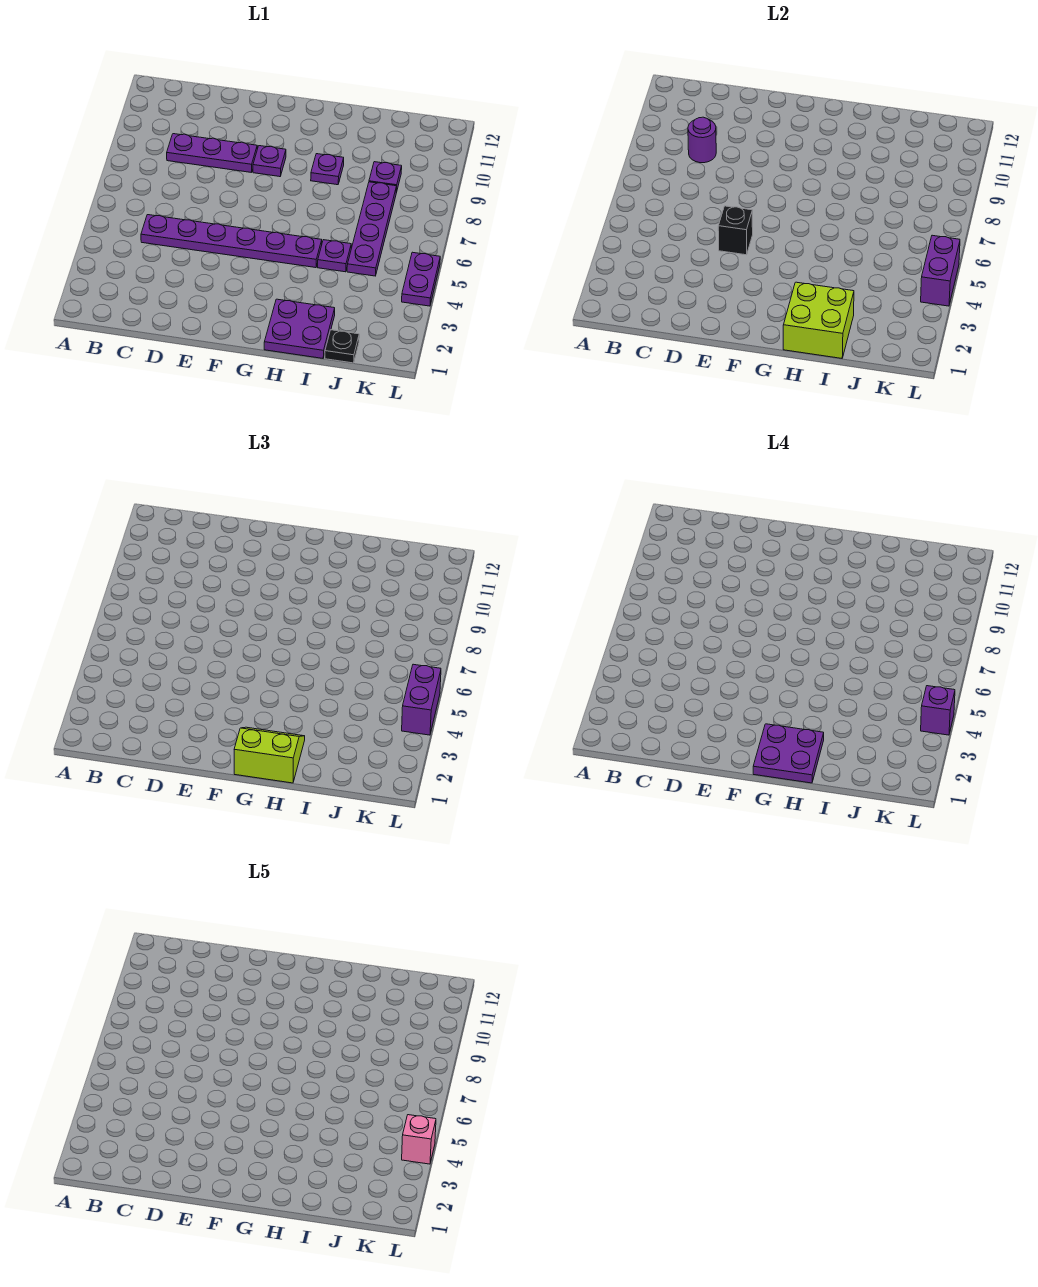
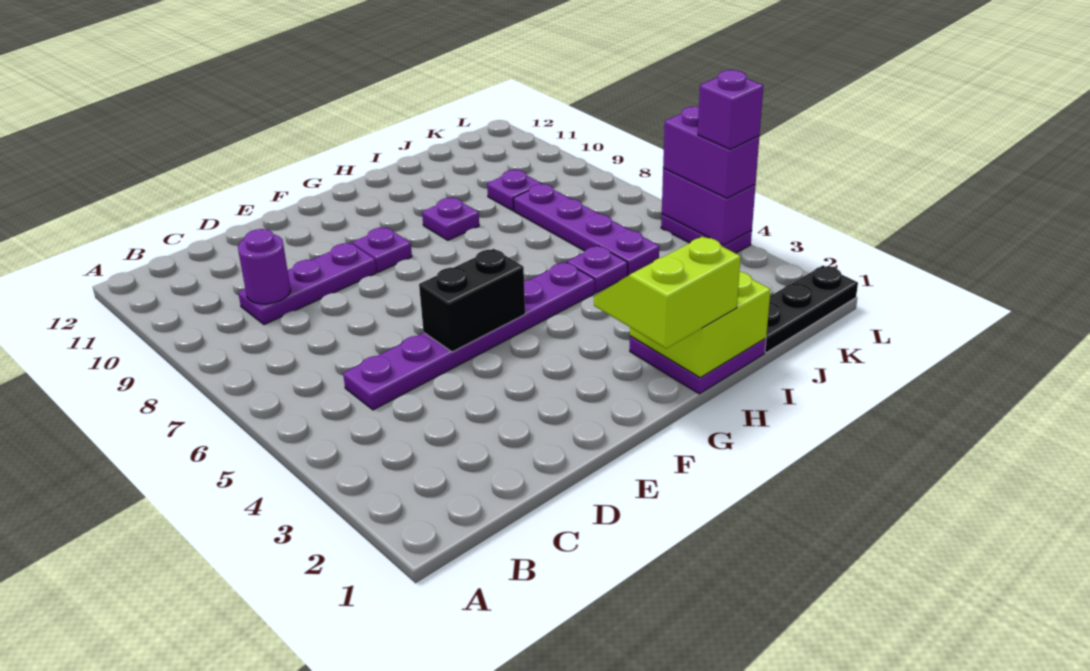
black brick E5 level 2 -> black brick E5:F5 level 2
purple plate G1:H2 level 4 -> none
black plate J1 level 1 -> black plate J1:L1 level 1
pink brick L4 level 5 -> none

